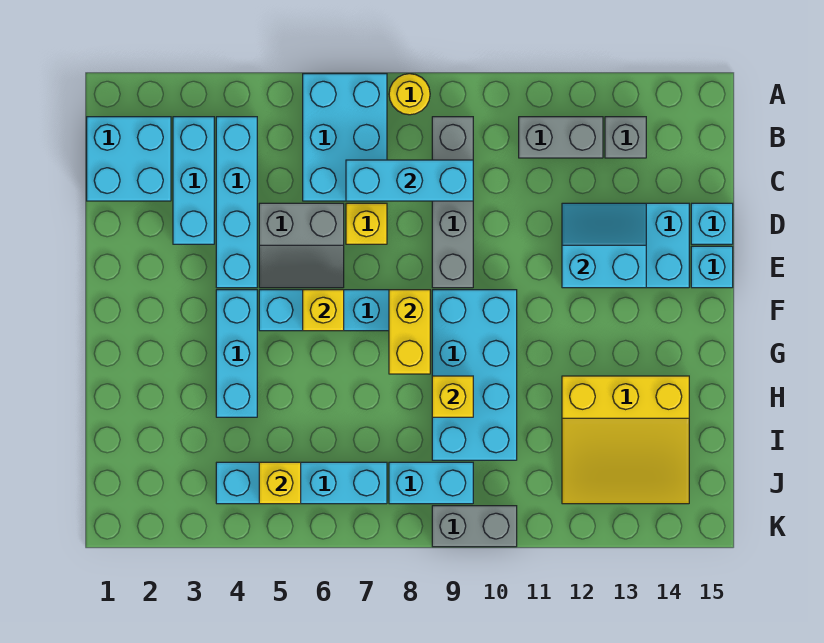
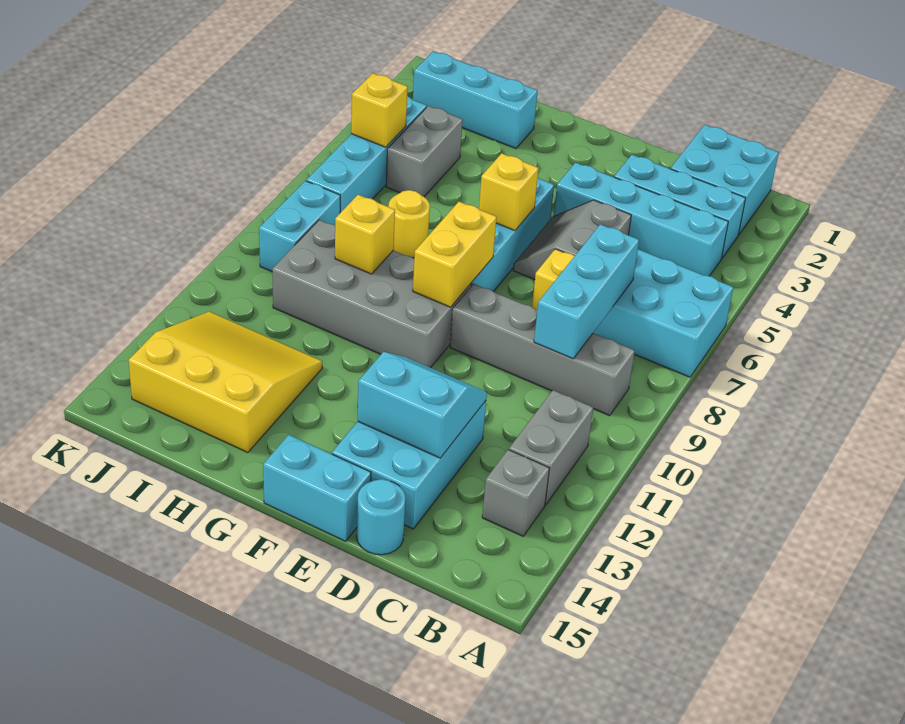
yellow round brick A8 level 1 -> yellow round brick H7 level 1
cyan slope D12:E13 level 2 top E -> cyan slope D12:E13 level 2 top 13
cyan brick D15 level 1 -> cyan round brick D15 level 1
cyan brick E15 level 1 -> cyan brick E15:F15 level 1
cyan brick F4:H4 level 1 -> cyan brick H2:J2 level 1
yellow brick F8:G8 level 2 -> yellow brick F8:F9 level 2
cyan brick F9:I10 level 1 -> grey brick F9:I10 level 1
yellow slope H12:J14 level 1 top H -> yellow slope H12:J14 level 1 top 14
grey brick K9:K10 level 1 -> grey brick I4:I5 level 1

